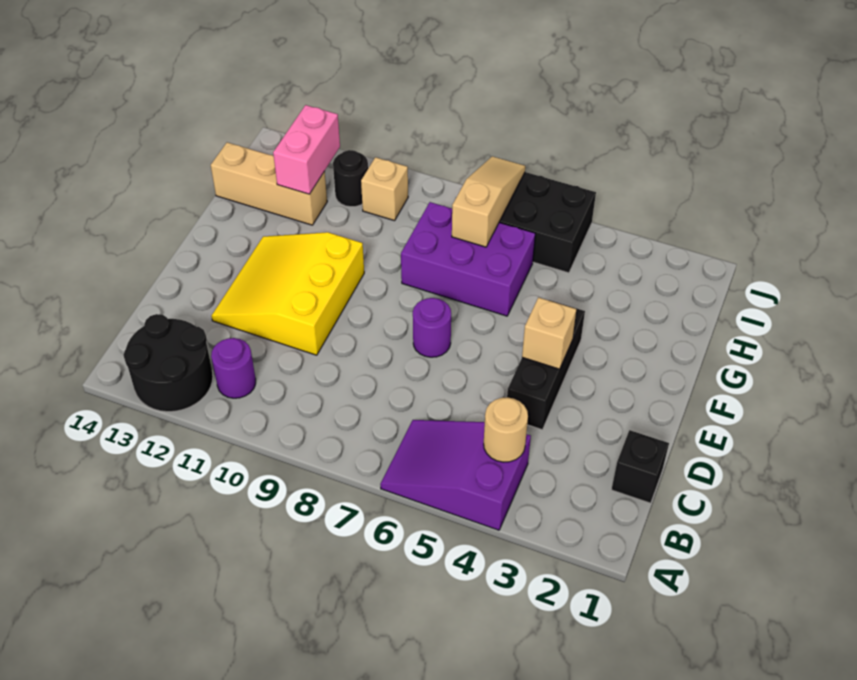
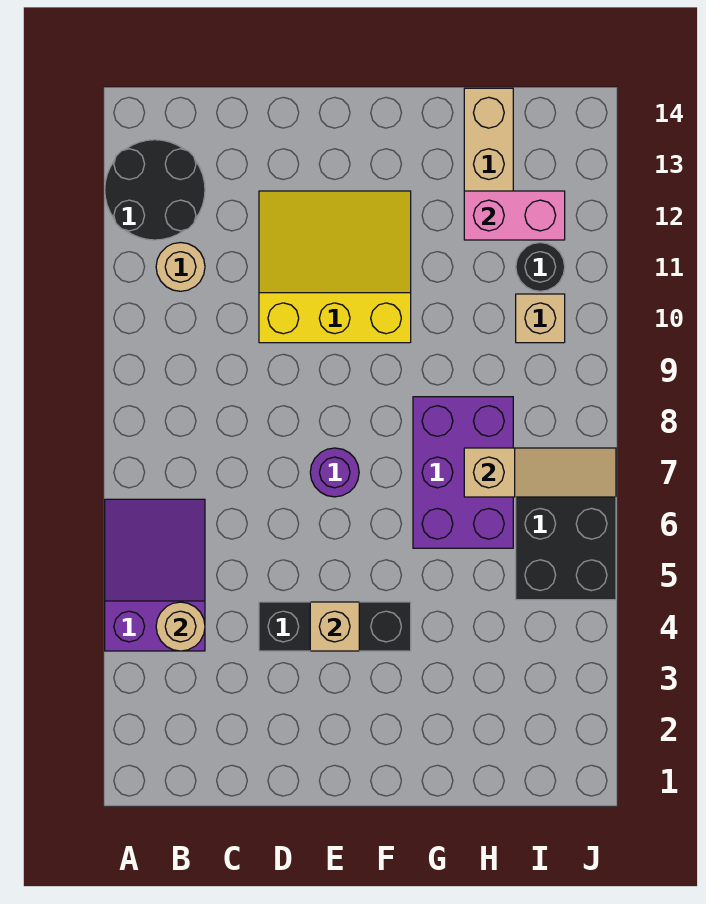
purple round brick B11 level 1 -> tan round brick B11 level 1
black brick C1 level 1 -> none

